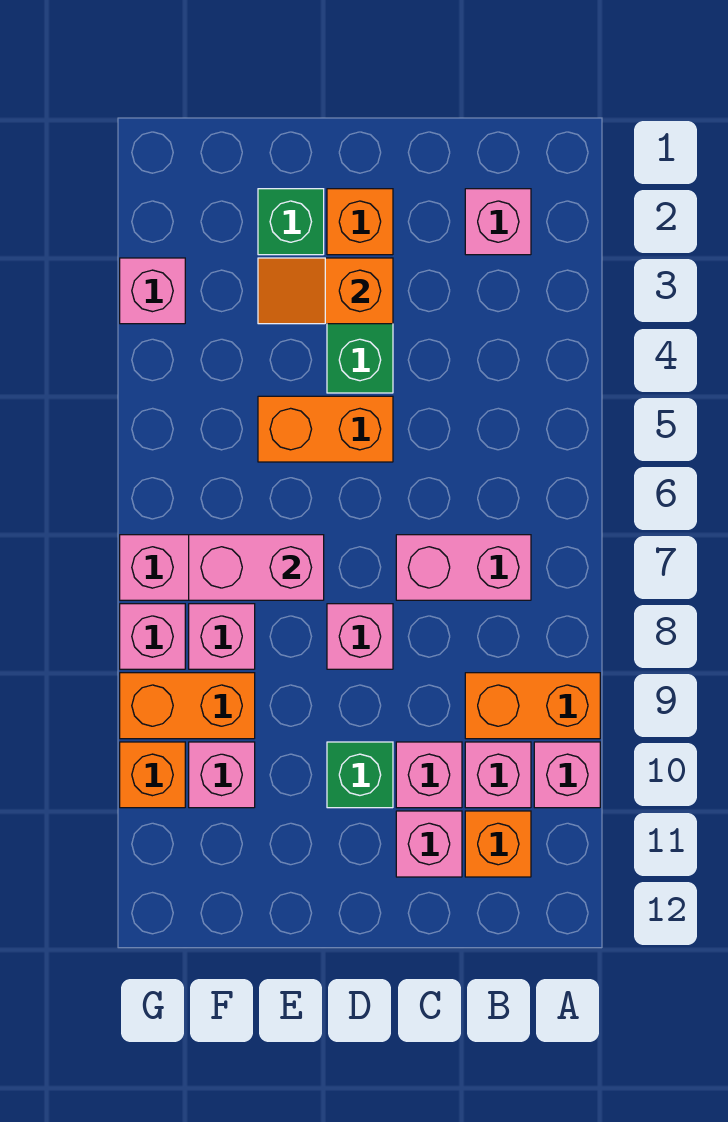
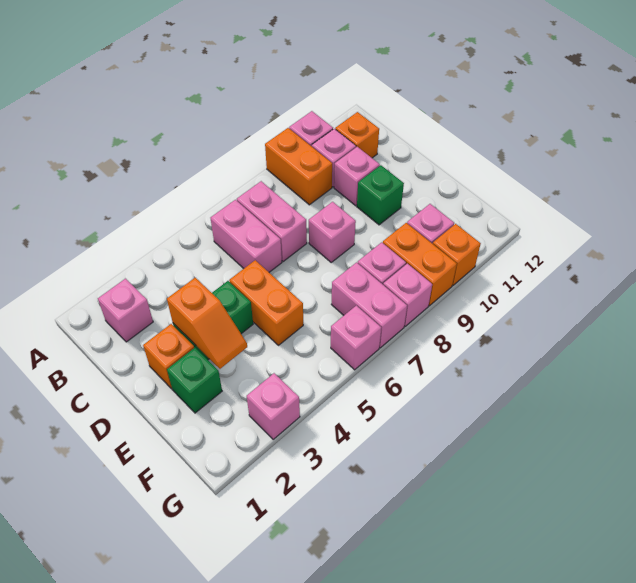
pink brick C11 level 1 -> pink brick G6 level 1
pink brick E7:F7 level 2 -> pink brick B6:C6 level 1

